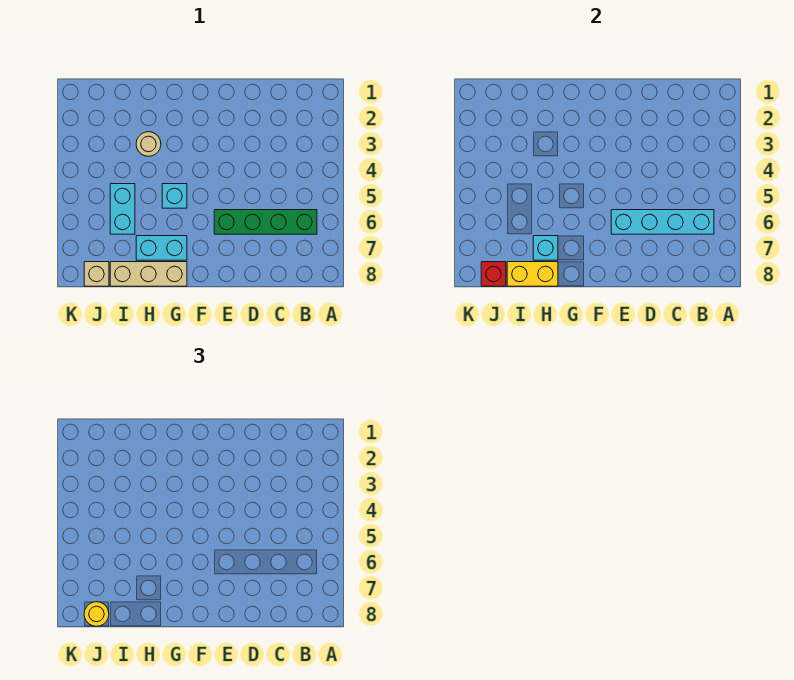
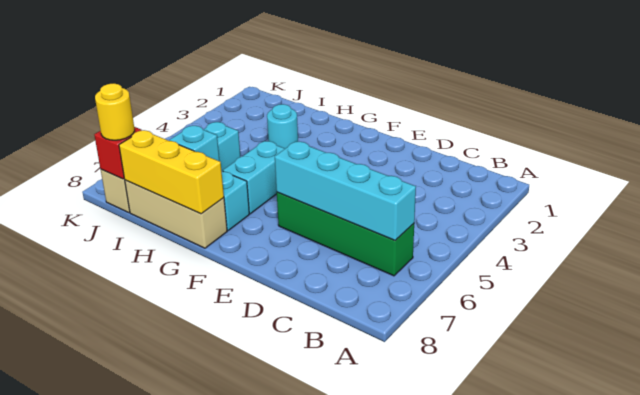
cyan brick G5 level 1 -> cyan brick G5:G6 level 1
tan round brick H3 level 1 -> cyan round brick H3 level 1
yellow brick H8:I8 level 2 -> yellow brick G8:I8 level 2

